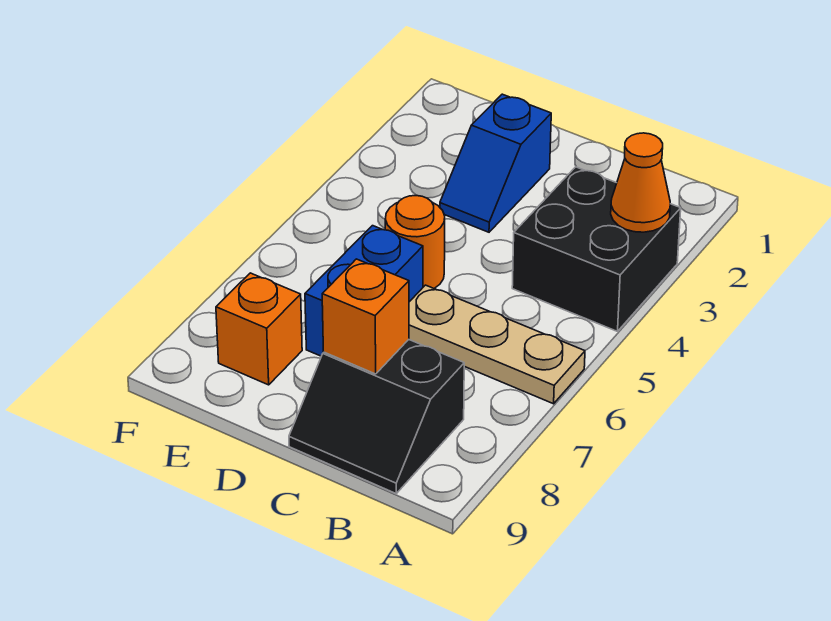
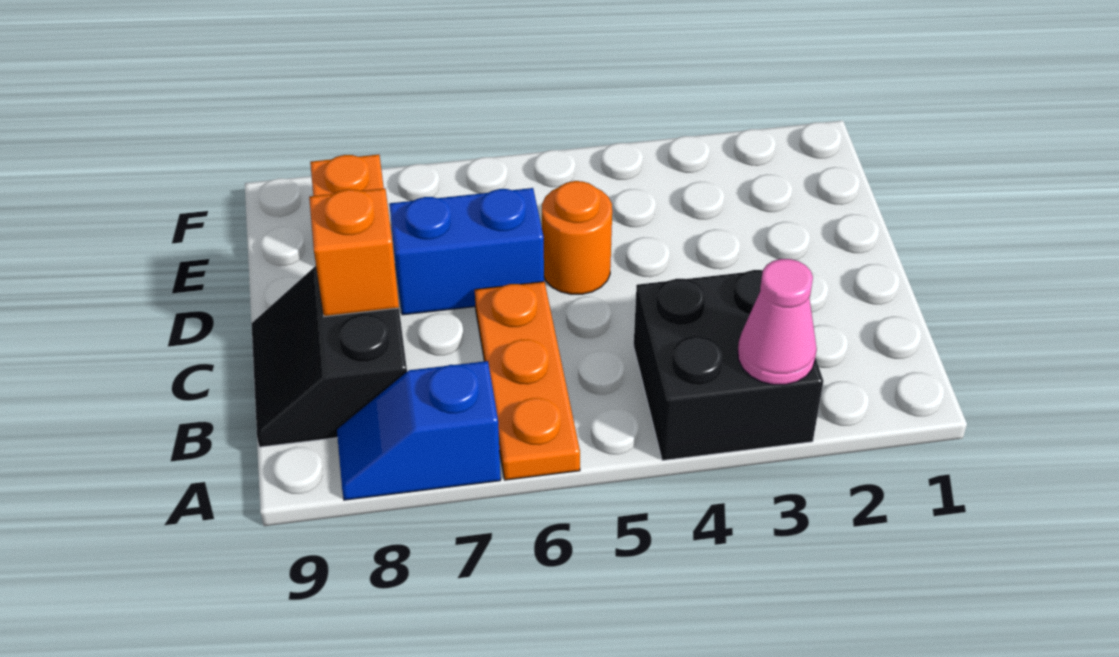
orange cone A3 level 2 -> pink cone A3 level 2
tan plate A6:C6 level 1 -> orange plate A6:C6 level 1
blue slope D2:D3 level 1 top 2 -> blue slope A7:A8 level 1 top 7

